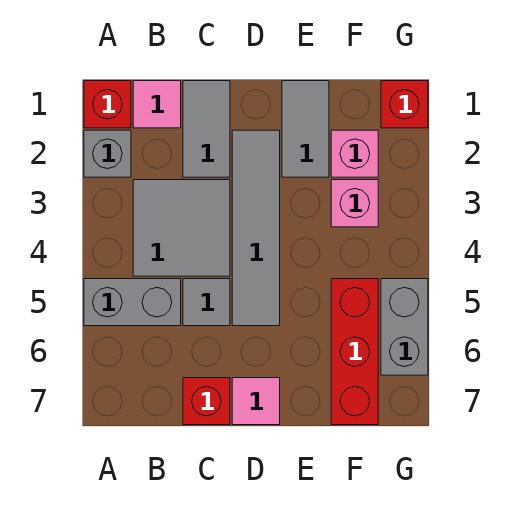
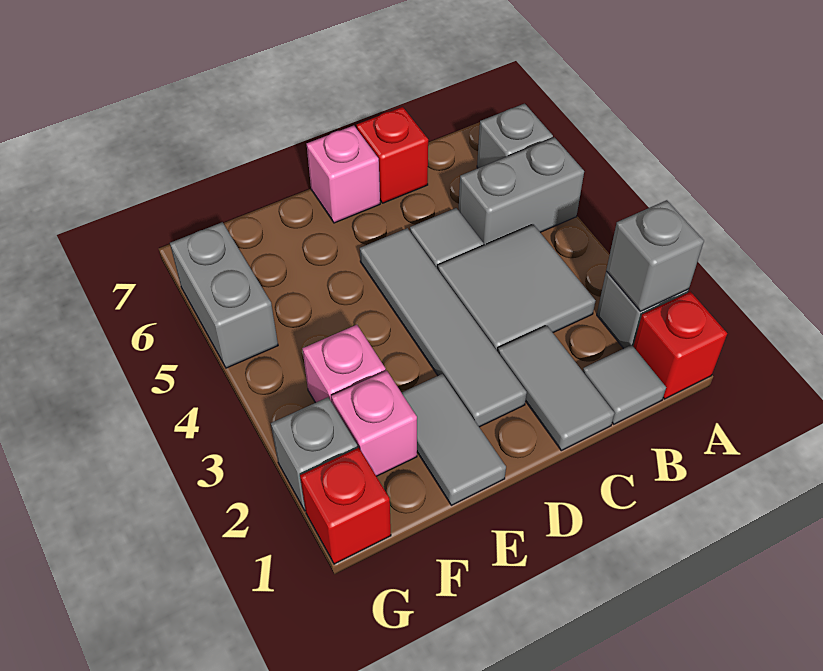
none -> grey brick A2 level 2
none -> grey brick A6 level 1
pink tile B1 level 1 -> grey tile B1 level 1
pink tile D7 level 1 -> pink brick D7 level 1
red brick F5:F7 level 1 -> none
none -> grey brick G2 level 1

